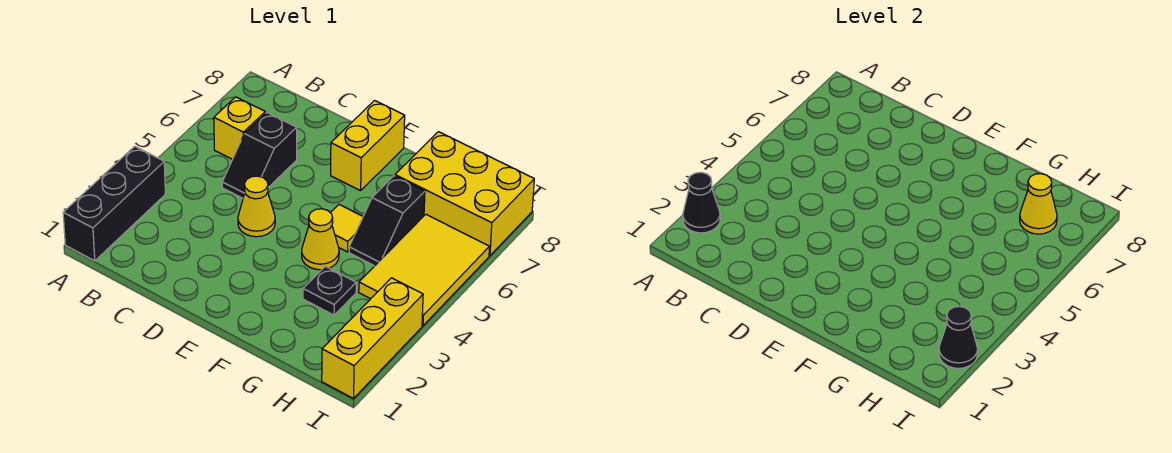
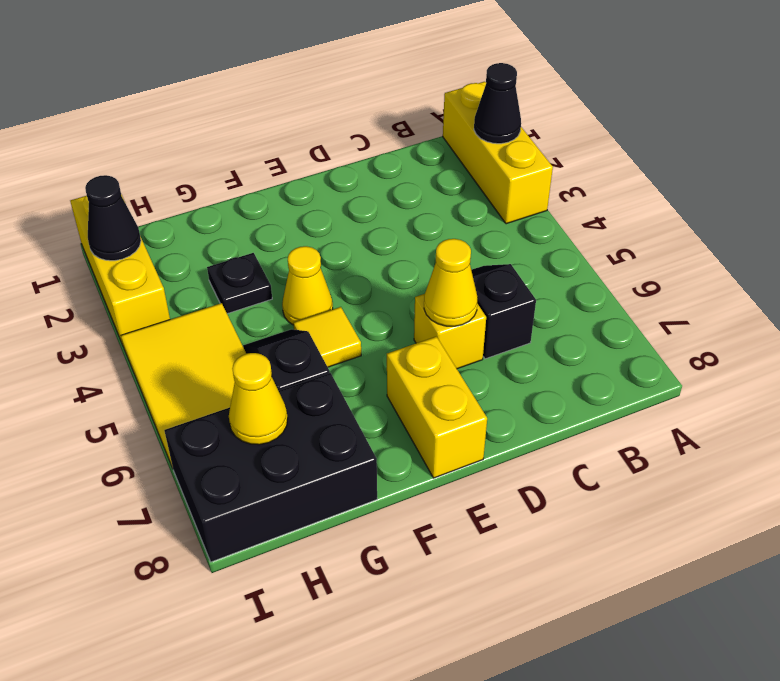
black brick A1:A3 level 1 -> yellow brick A1:A3 level 1
yellow brick B6 level 1 -> yellow brick D6 level 1
yellow cone D4 level 1 -> yellow cone D6 level 2
yellow brick G7:I8 level 1 -> black brick G7:I8 level 1

